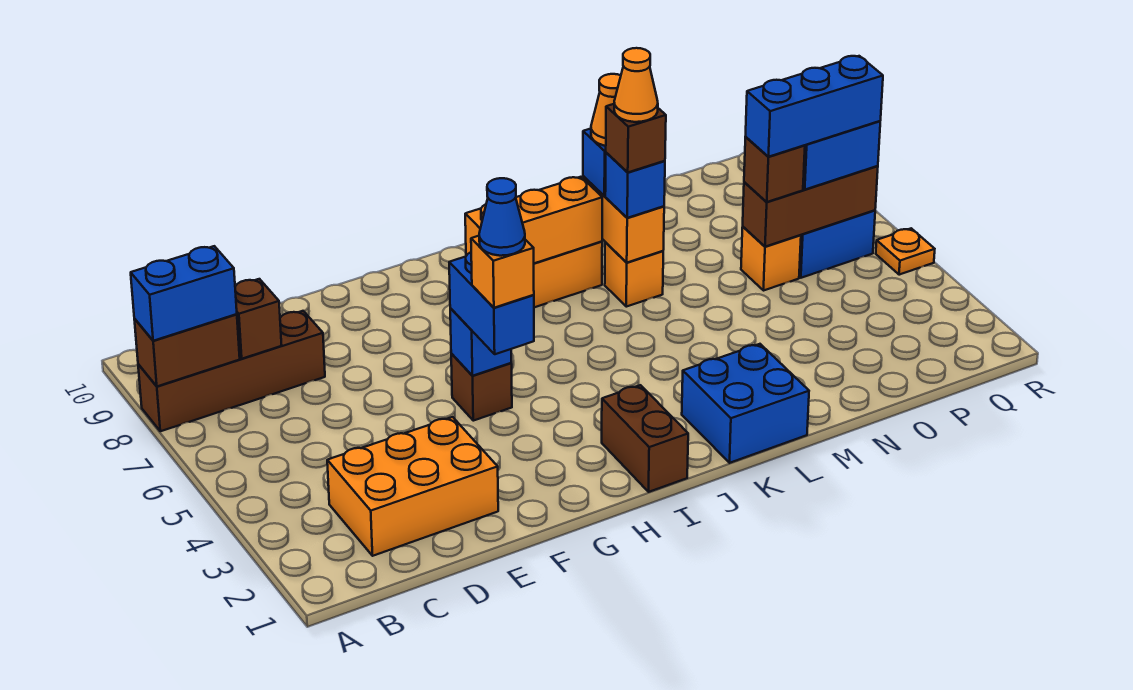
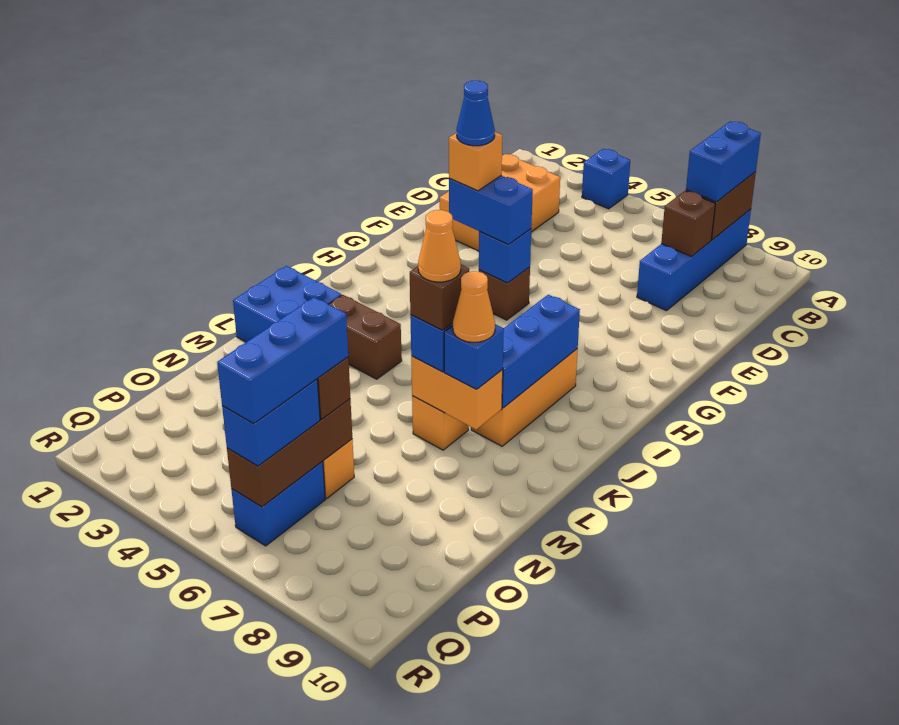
none -> blue brick A4 level 1
brown brick A8:D8 level 1 -> blue brick A8:D8 level 1
brown brick I1:I2 level 1 -> brown brick K3:K4 level 1
orange brick I8:K8 level 2 -> blue brick I8:K8 level 2
orange plate R5 level 1 -> none

